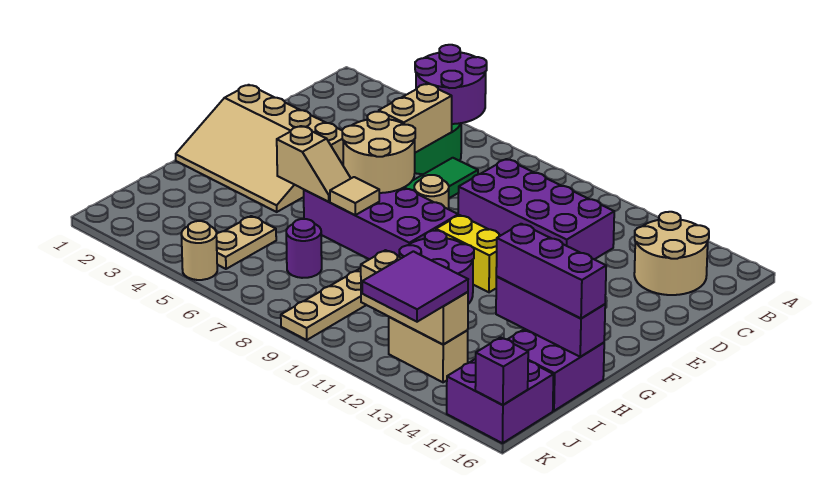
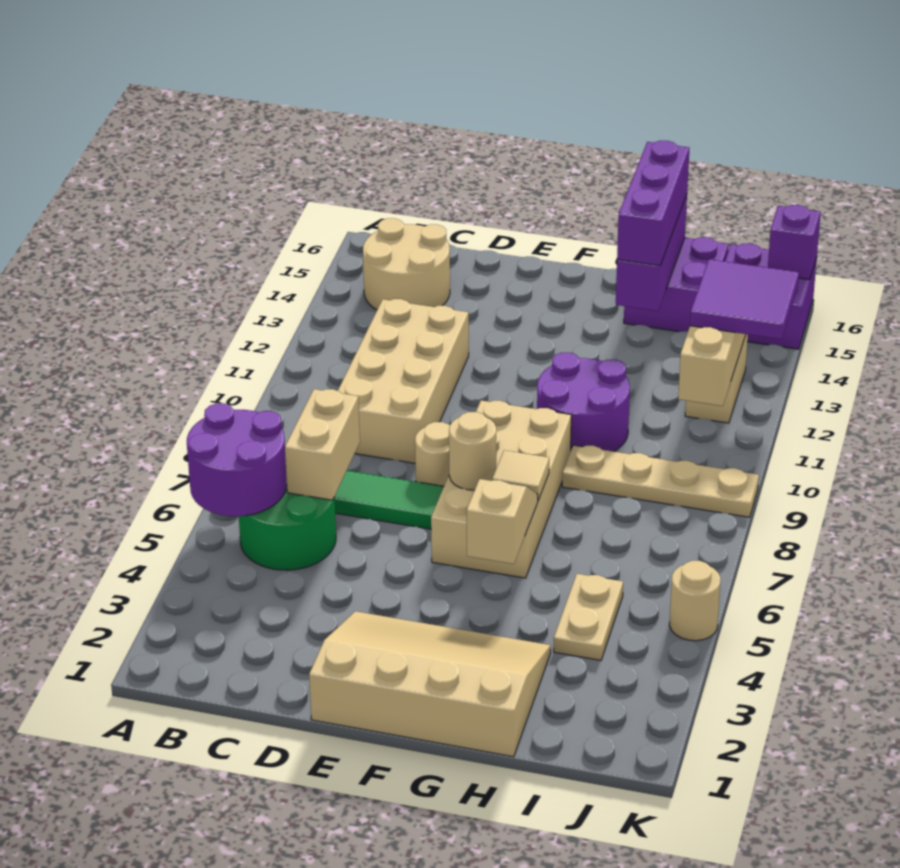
tan brick C6:D6 level 2 -> tan brick C6:C7 level 2
purple brick C9:D12 level 1 -> tan brick C9:D12 level 1
tan slope E1:G4 level 1 top E -> tan slope E1:H3 level 1 top 1
tan round brick E6:F7 level 2 -> tan round brick F7 level 2
purple brick F6:G9 level 1 -> tan brick F6:G9 level 1
yellow brick F10:F11 level 1 -> none
tan plate I5:J5 level 1 -> tan plate I4:I5 level 1
purple round brick I7 level 1 -> none

